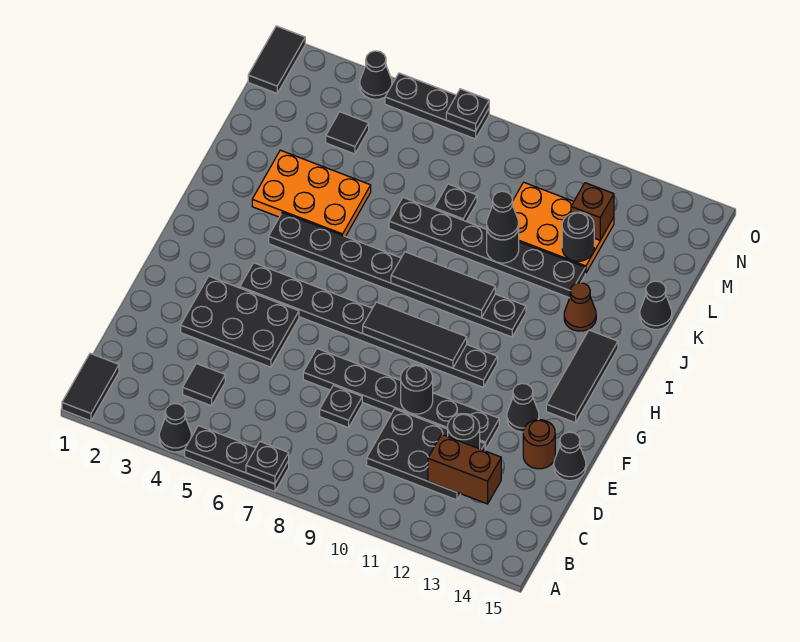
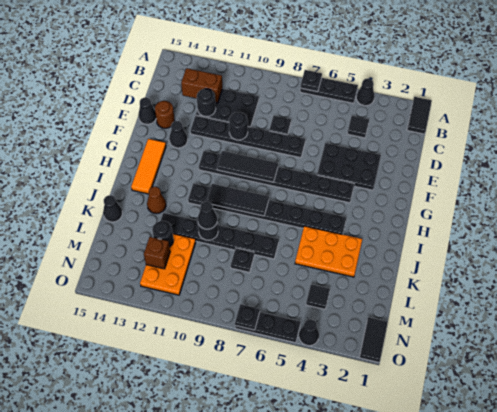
black tile G14:I14 level 1 -> orange tile G14:I14 level 1
orange plate L10:M12 level 1 -> orange plate L11:N12 level 1

